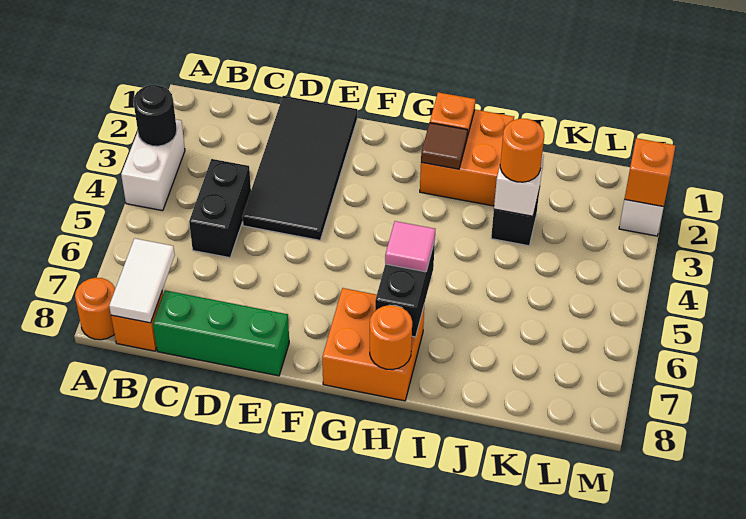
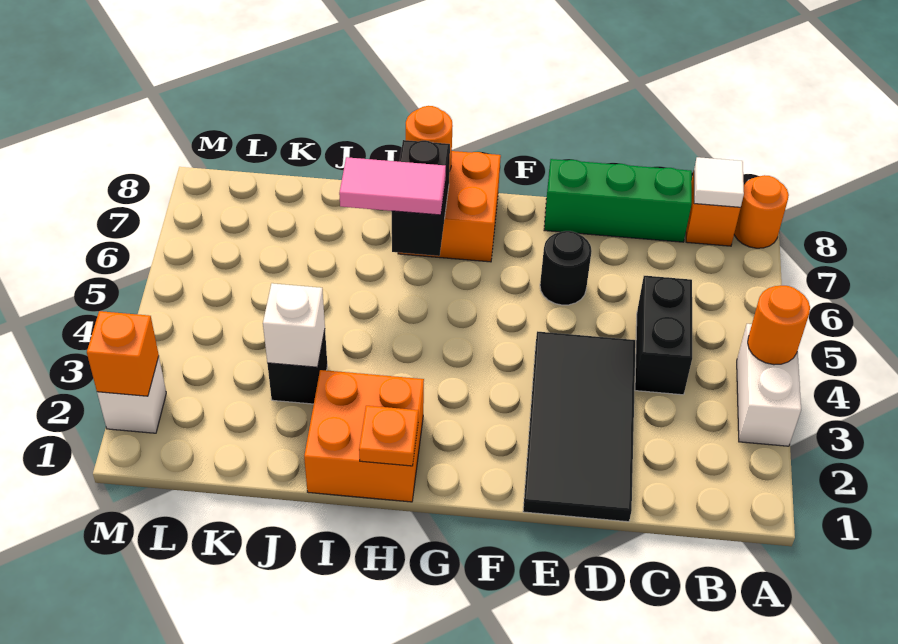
black round brick A3 level 2 -> black round brick E6 level 1
white tile B7:B8 level 2 -> white tile B8 level 2
brown tile H2 level 2 -> none
pink tile H6 level 3 -> pink tile H6:I6 level 3
orange round brick J3 level 3 -> orange round brick A4 level 2

